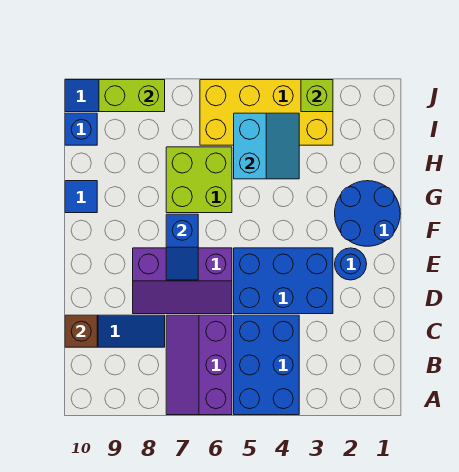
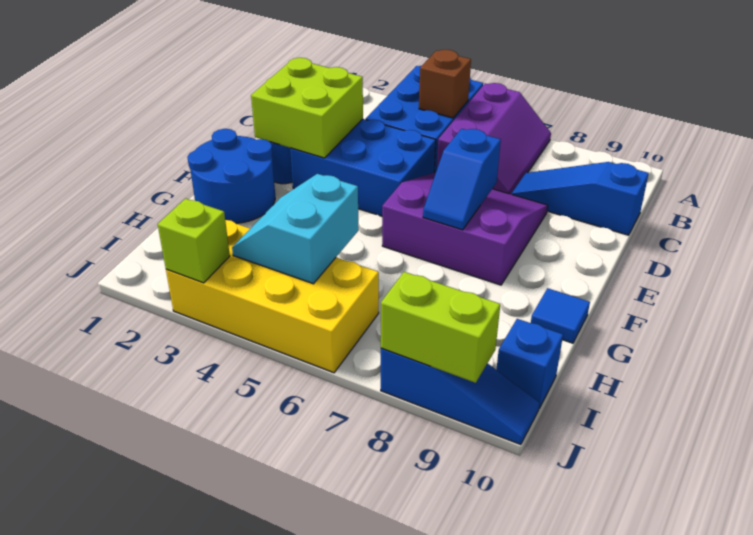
brown brick C10 level 2 -> brown brick B5 level 2
purple slope D6:E8 level 1 top E -> purple slope D6:F8 level 1 top F
blue slope E7:F7 level 2 top F -> blue slope E7:F7 level 2 top E
lime brick G6:H7 level 1 -> lime brick D2:E3 level 2

